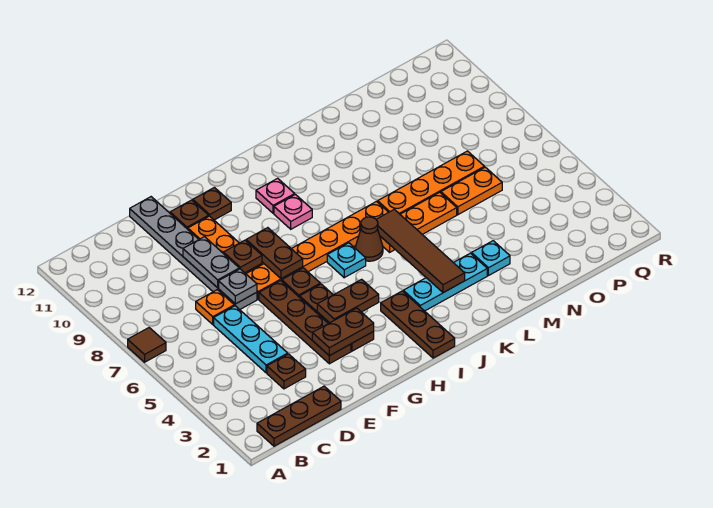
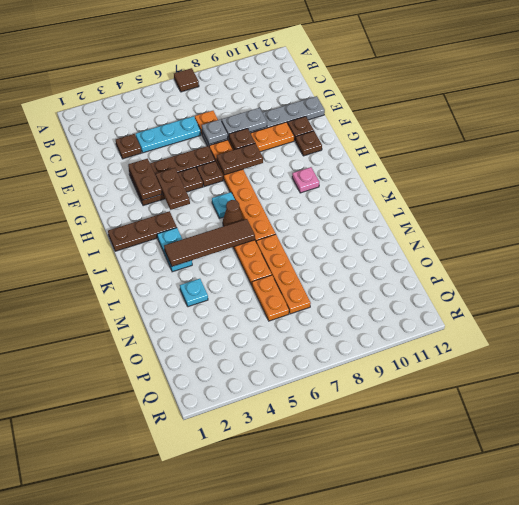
brown plate B1:D1 level 1 -> none
pink plate I9 level 1 -> none
cyan plate J3:L3 level 1 -> cyan plate J3:K3 level 1

